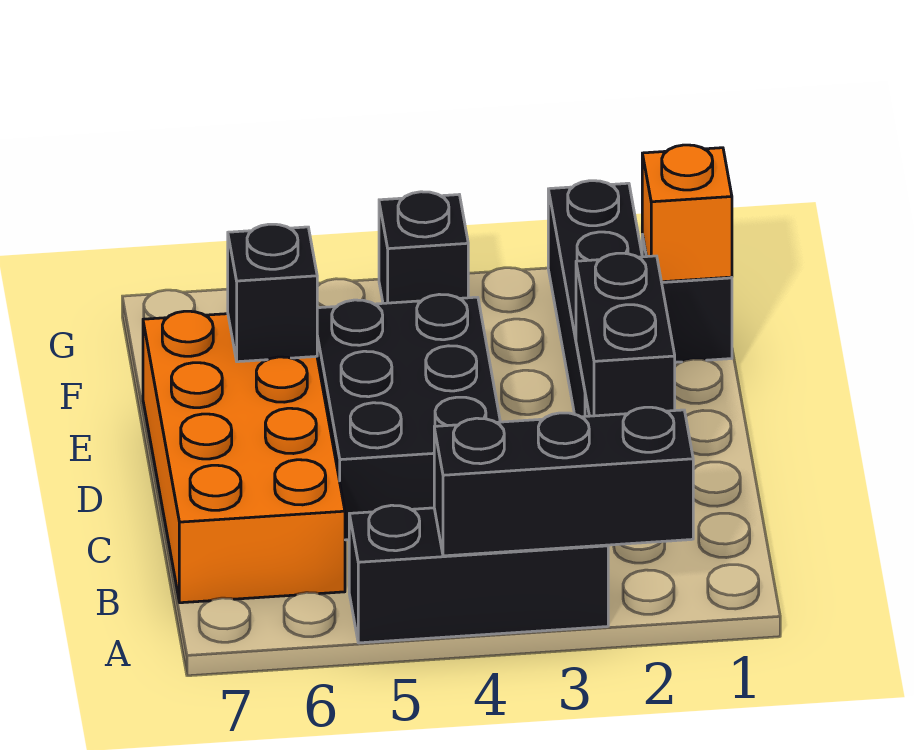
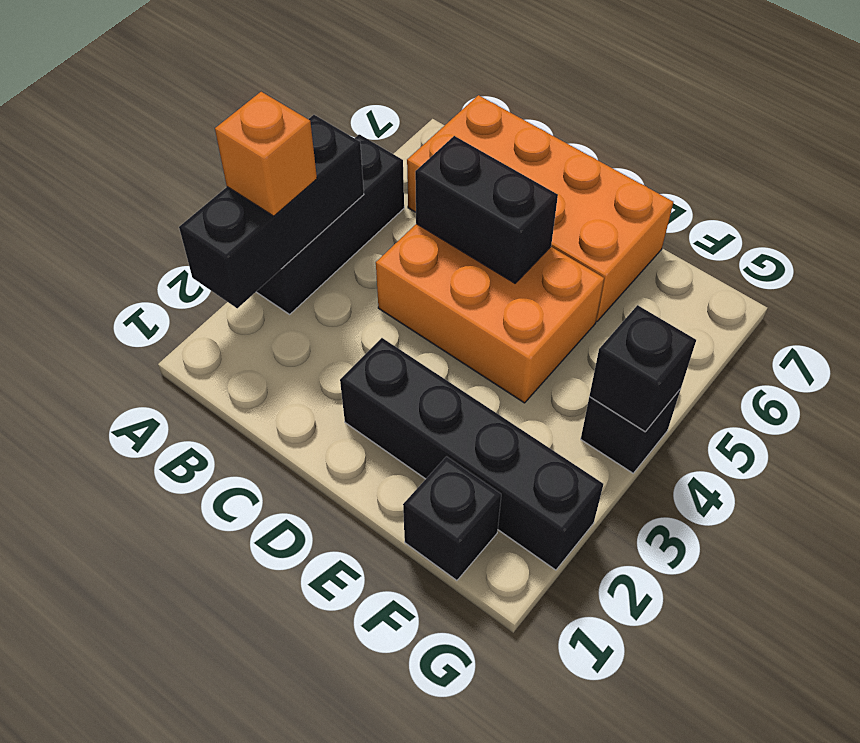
black brick C2:D2 level 2 -> black brick C5:D5 level 2
black brick C4:E5 level 1 -> orange brick C4:E5 level 1
black brick E6 level 2 -> black brick G4 level 2
orange brick F1 level 2 -> orange brick A3 level 3

